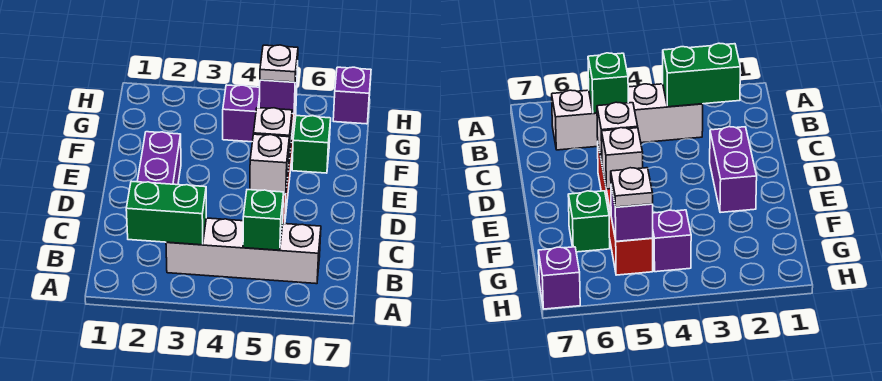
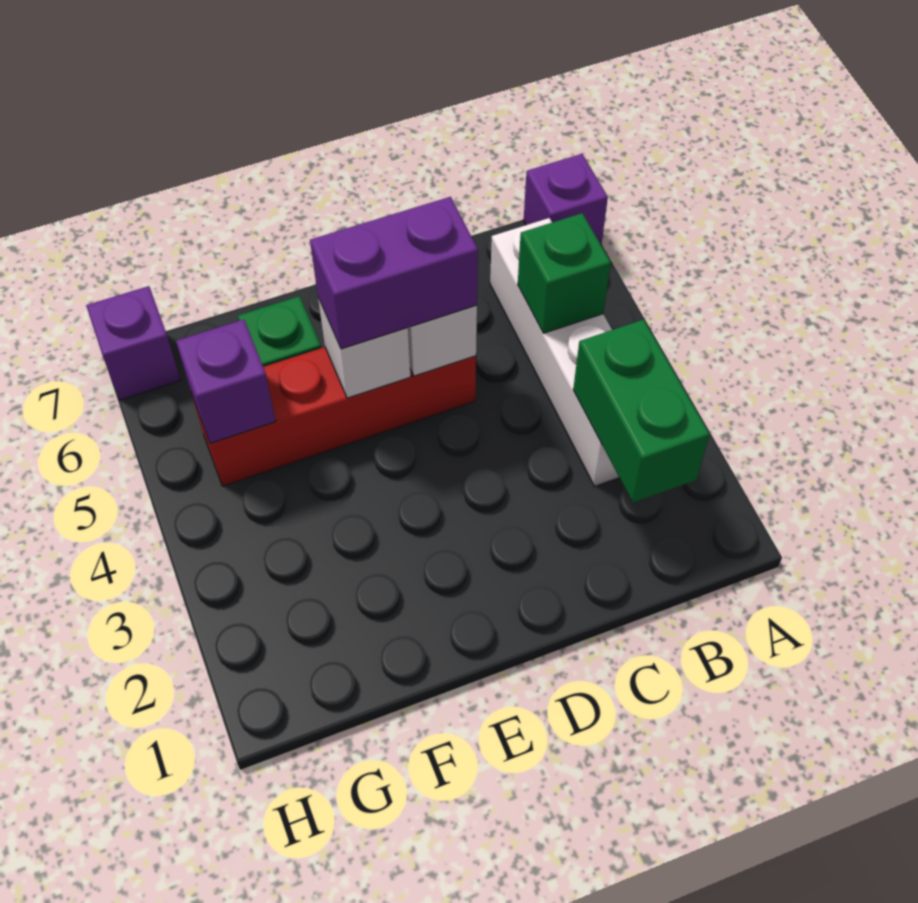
purple brick D2:E2 level 1 -> purple brick D5:E5 level 3
purple brick G4 level 1 -> purple brick A7 level 1
white plate G5 level 3 -> none

